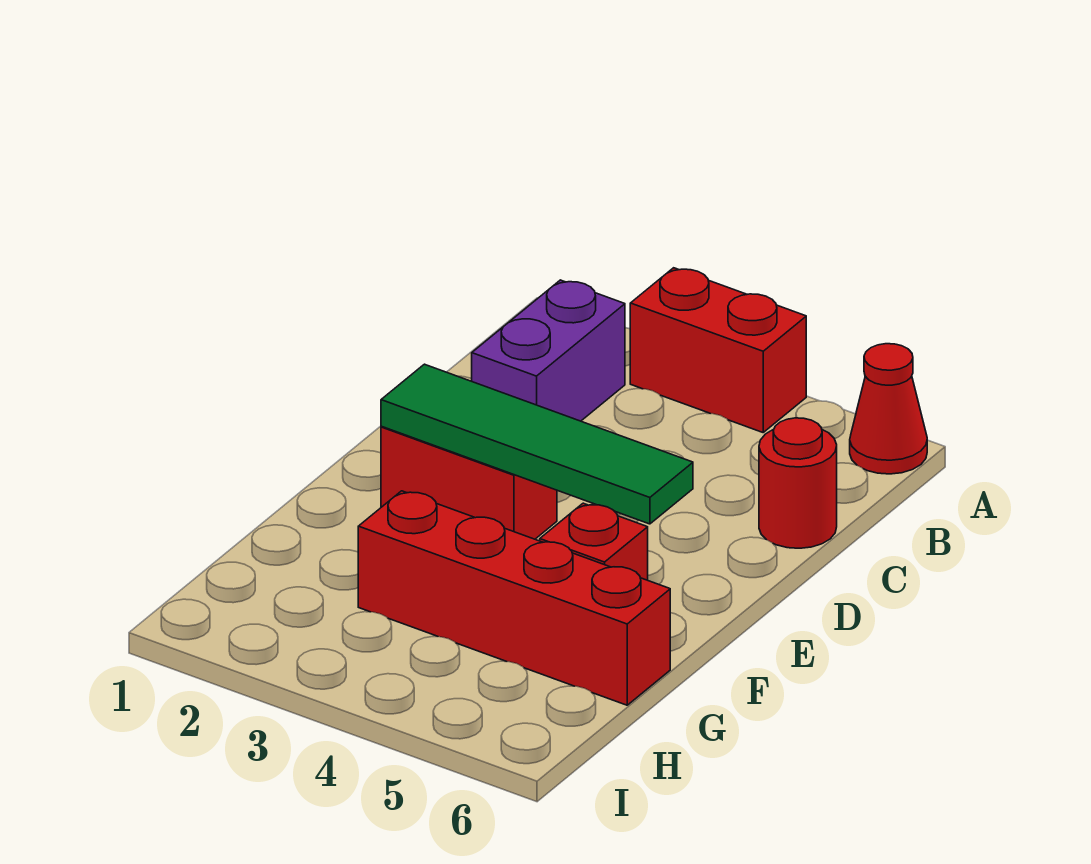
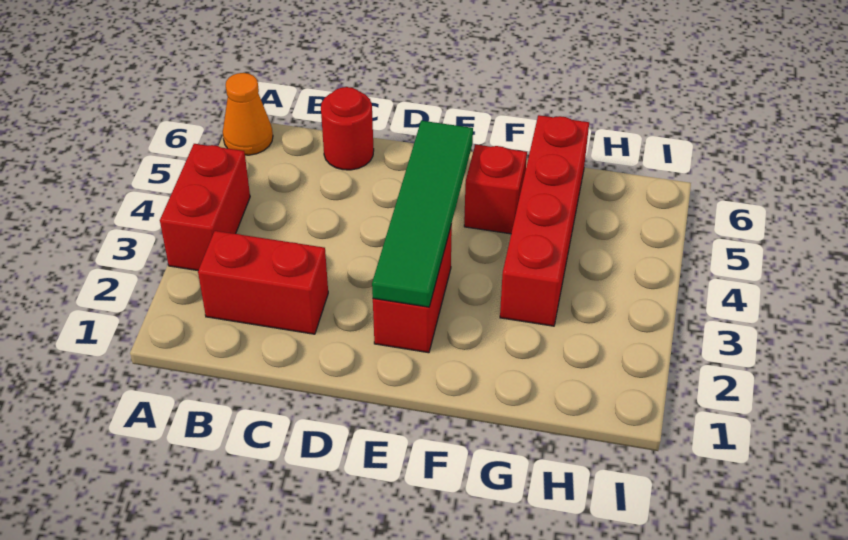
red cone A6 level 1 -> orange cone A6 level 1
purple brick B2:C2 level 1 -> red brick B2:C2 level 1

